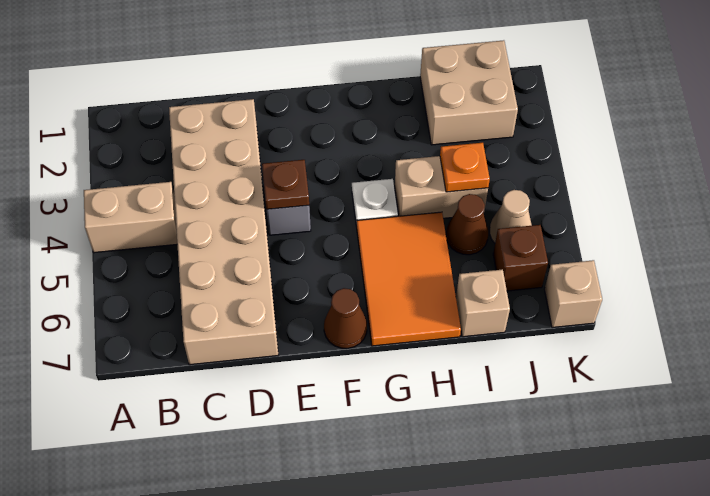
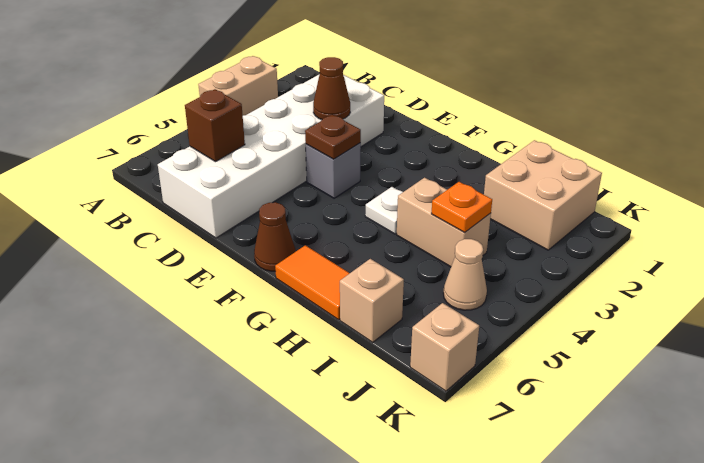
tan brick A4:B4 level 1 -> tan brick A3:A4 level 1
tan brick C2:D7 level 1 -> white brick C2:D7 level 1
orange tile G5:H7 level 1 -> orange tile G7:H7 level 1
brown cone I5 level 1 -> brown cone D3 level 2
brown brick J6 level 1 -> brown brick C6 level 2

